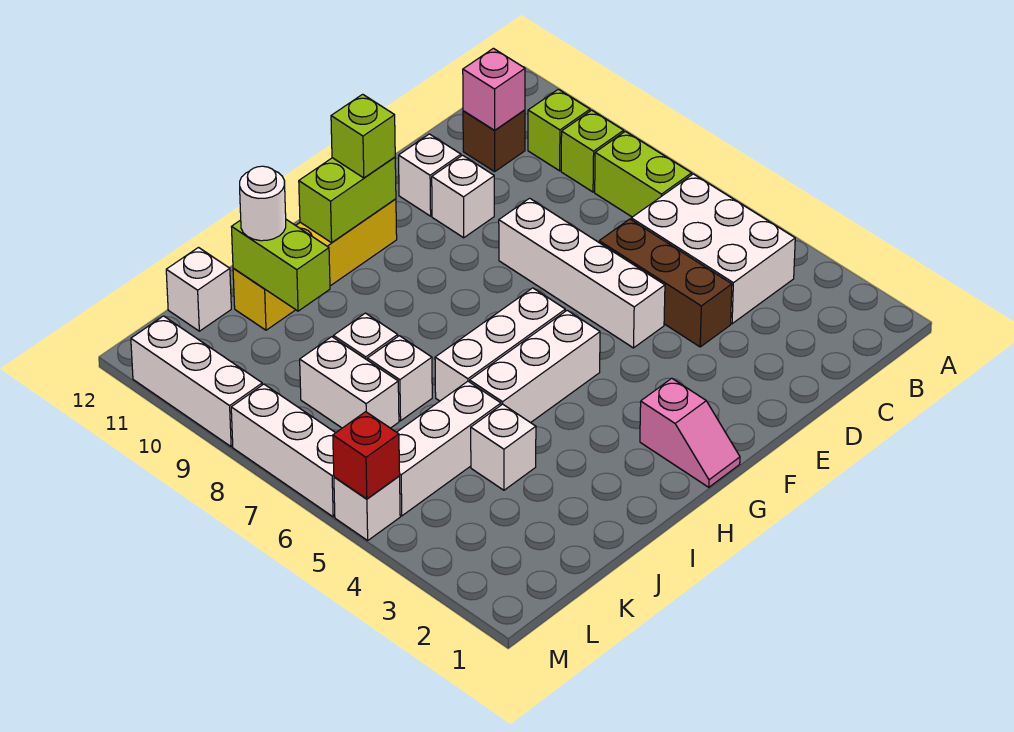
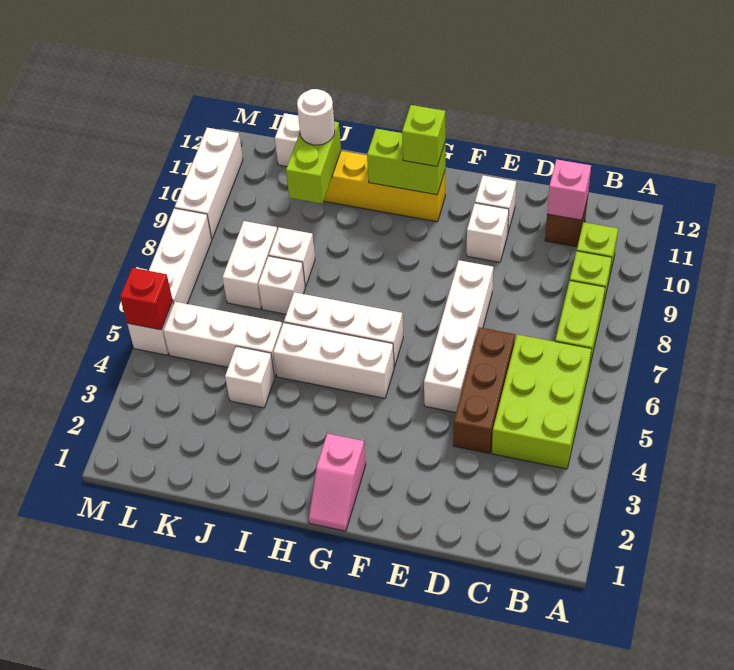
white brick B4:C6 level 1 -> lime brick B4:C6 level 1

